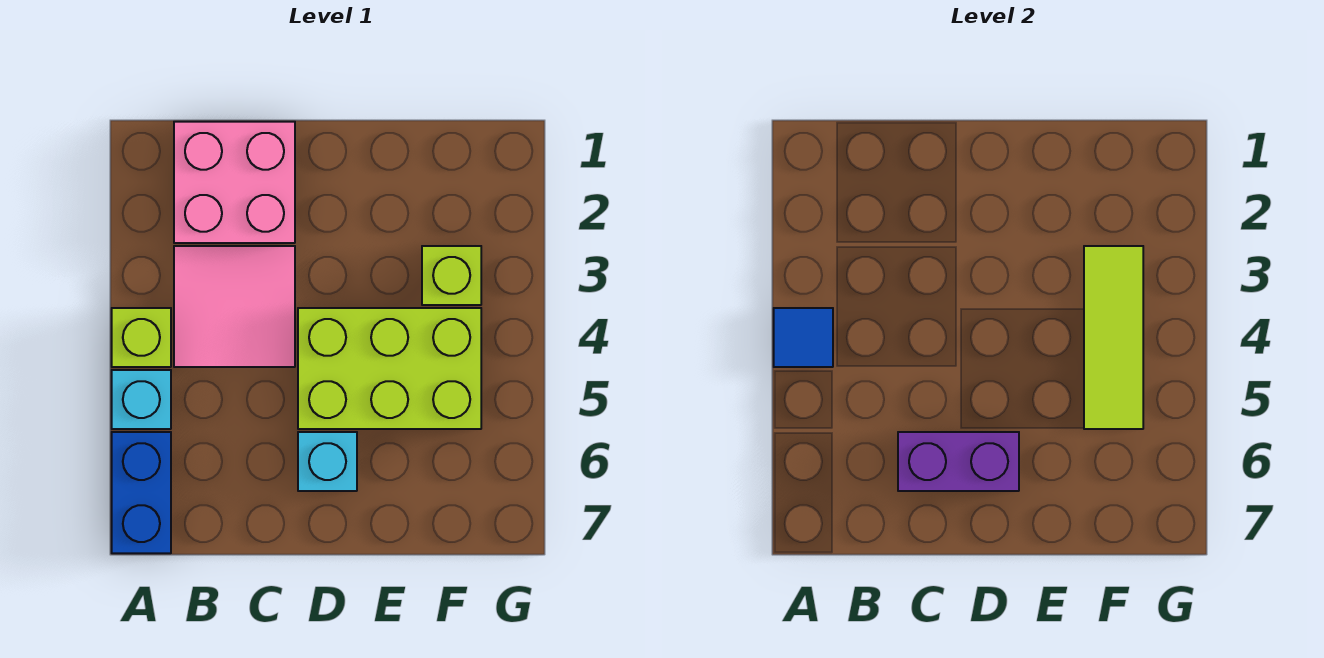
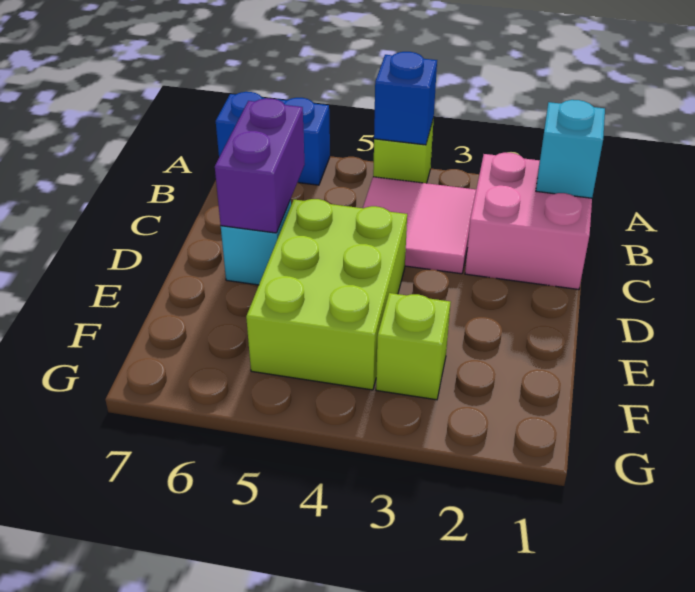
blue tile A4 level 2 -> blue brick A4 level 2
cyan brick A5 level 1 -> cyan brick B1 level 2
lime tile F3:F5 level 2 -> none

